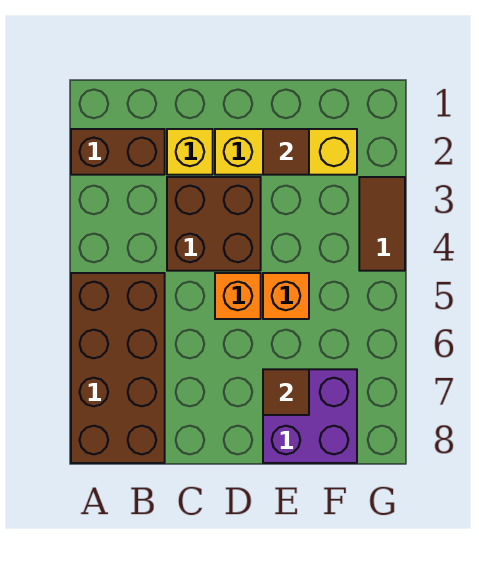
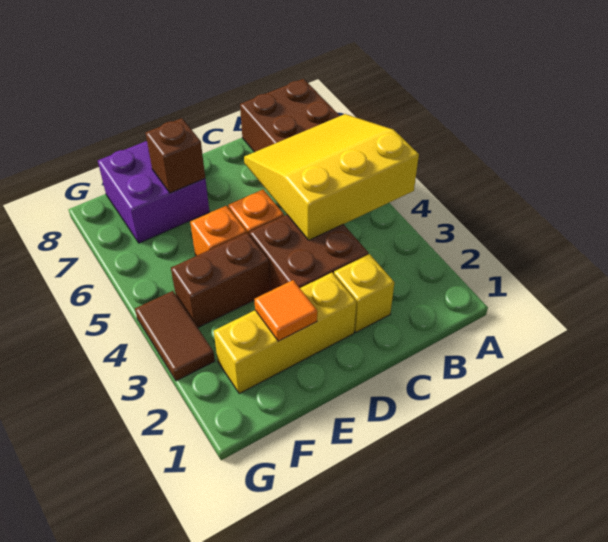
brown brick A2:B2 level 1 -> brown brick E4:F4 level 1
none -> yellow slope A4:C6 level 2 top 4
brown tile E2 level 2 -> orange tile E2 level 2
brown tile E7 level 2 -> brown brick E7 level 2

